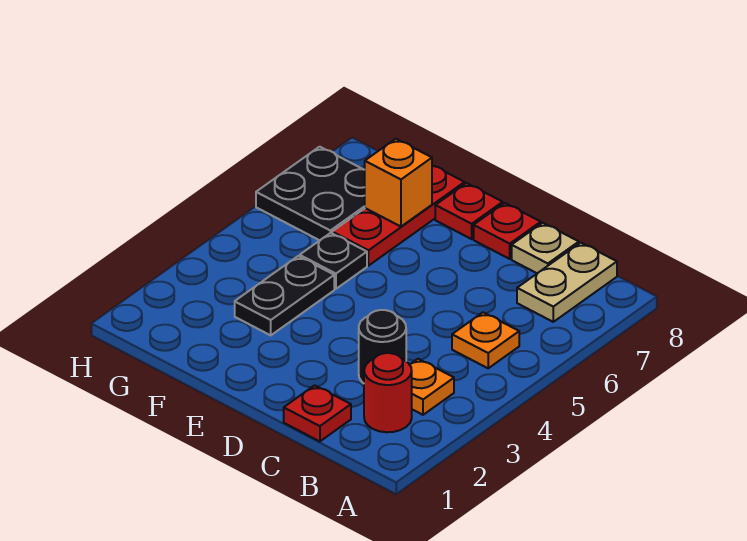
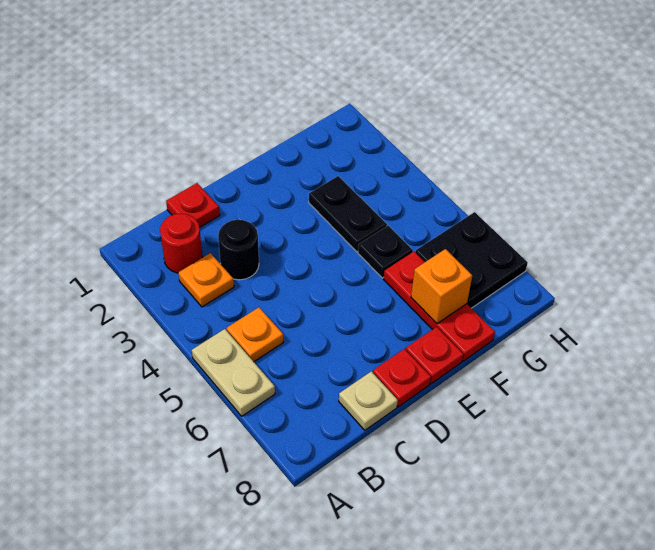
tan plate B7:B8 level 1 -> tan plate A5:A6 level 1

